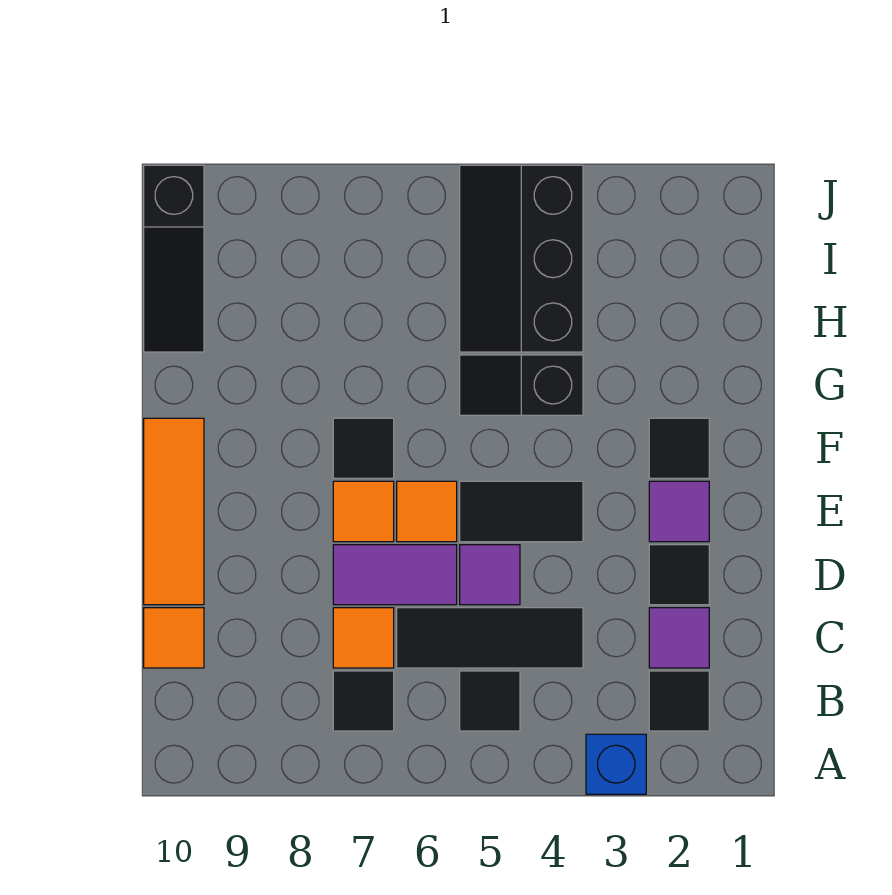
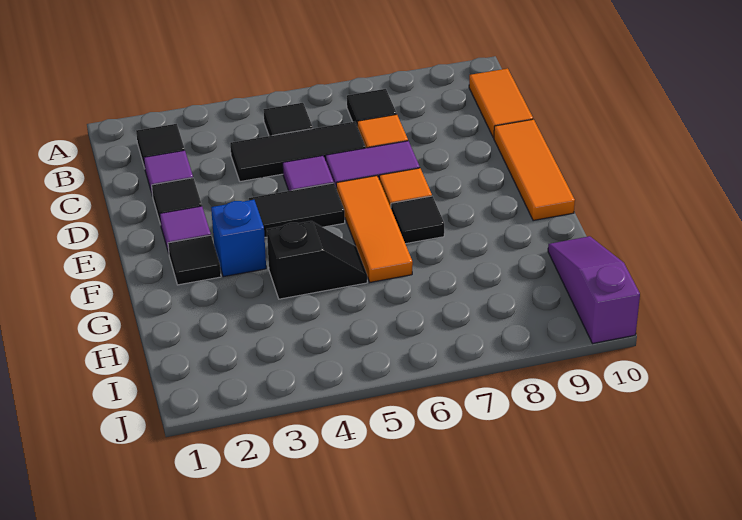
blue brick A3 level 1 -> blue brick F3 level 1
orange tile C10 level 1 -> orange tile B10:C10 level 1
orange tile E6 level 1 -> orange tile E6:G6 level 1
black slope H4:J5 level 1 top 4 -> none
black slope H10:J10 level 1 top J -> purple slope H10:J10 level 1 top J

